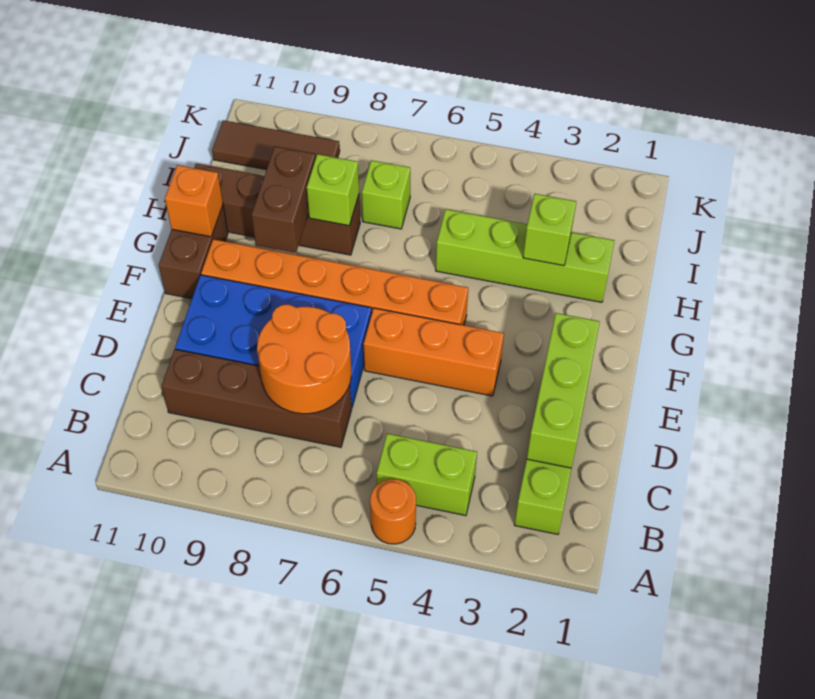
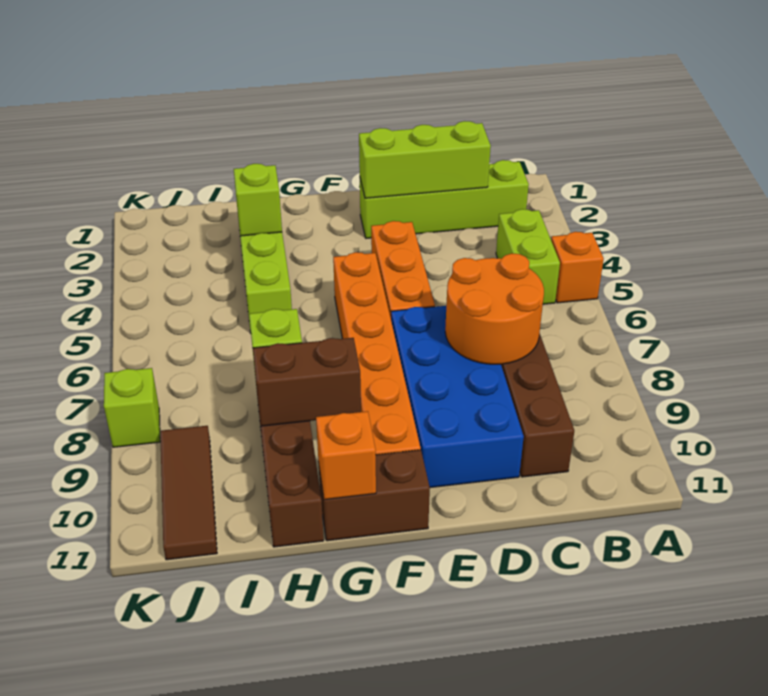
orange round brick A5 level 1 -> orange brick A5 level 1
lime brick I7 level 1 -> lime brick K8 level 1

